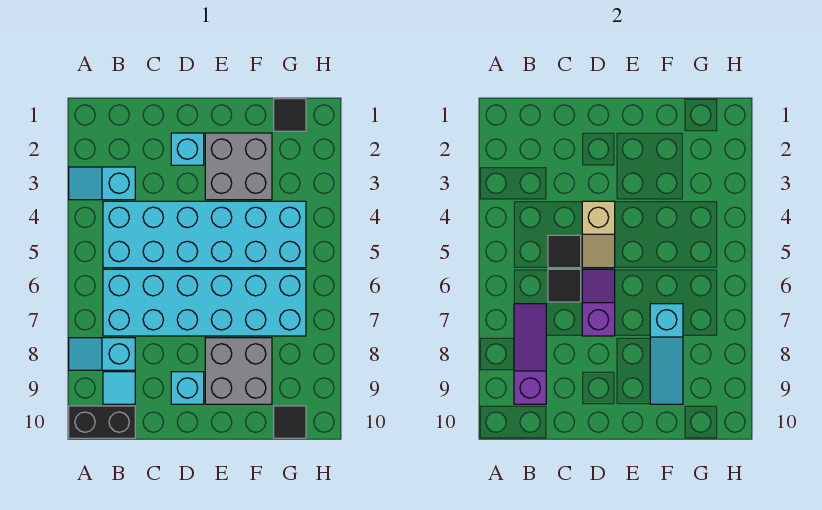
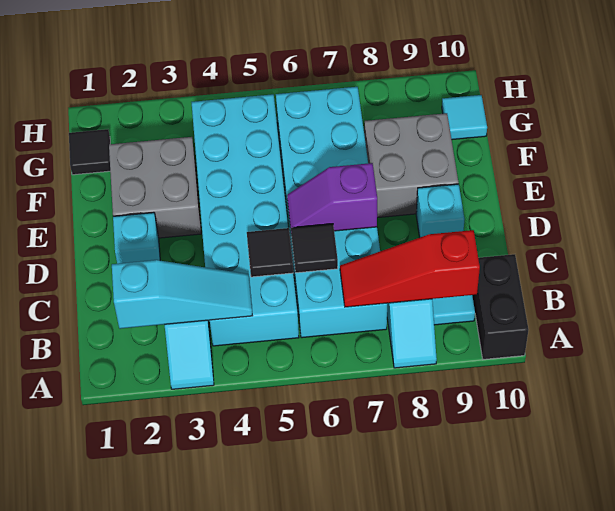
purple slope B7:B9 level 2 top 9 -> red slope B7:B9 level 2 top 9
tan slope D4:D5 level 2 top 4 -> none
cyan slope F7:F9 level 2 top 7 -> cyan slope B2:B4 level 2 top 2
black tile G10 level 1 -> cyan tile G10 level 1

